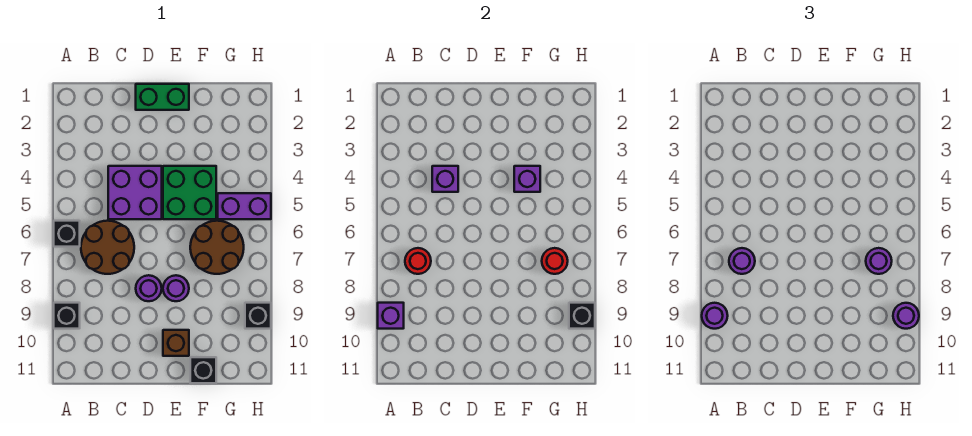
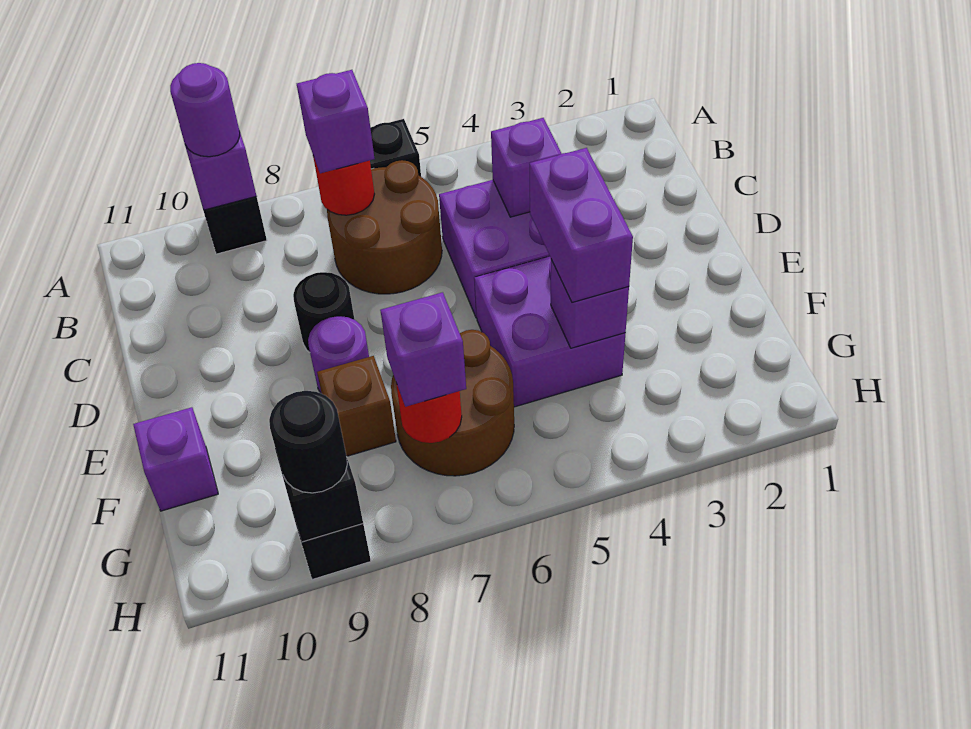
purple round brick B7 level 3 -> purple brick B7 level 3
green brick D1:E1 level 1 -> none
purple round brick D8 level 1 -> black round brick D8 level 1
green brick E4:F5 level 1 -> purple brick E4:F5 level 1
brown brick E10 level 1 -> brown brick F8 level 1
black brick F11 level 1 -> purple brick F11 level 1
purple brick G5:H5 level 1 -> purple brick E4:F4 level 3
purple round brick G7 level 3 -> purple brick G7 level 3
purple round brick H9 level 3 -> black round brick H9 level 3

